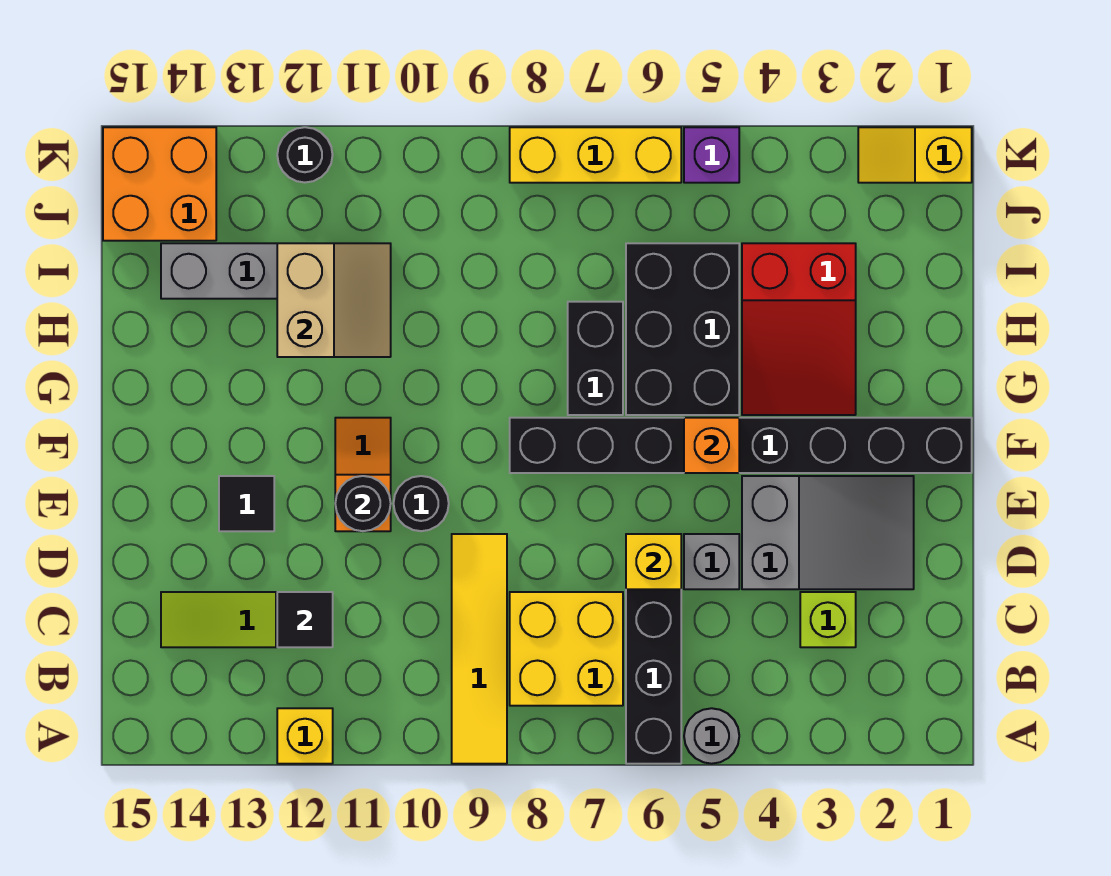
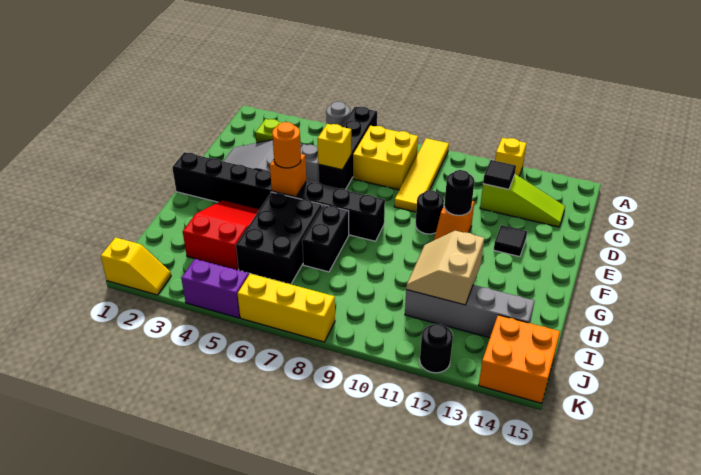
none -> orange round brick F5 level 3
purple brick K5 level 1 -> purple brick K4:K5 level 1

